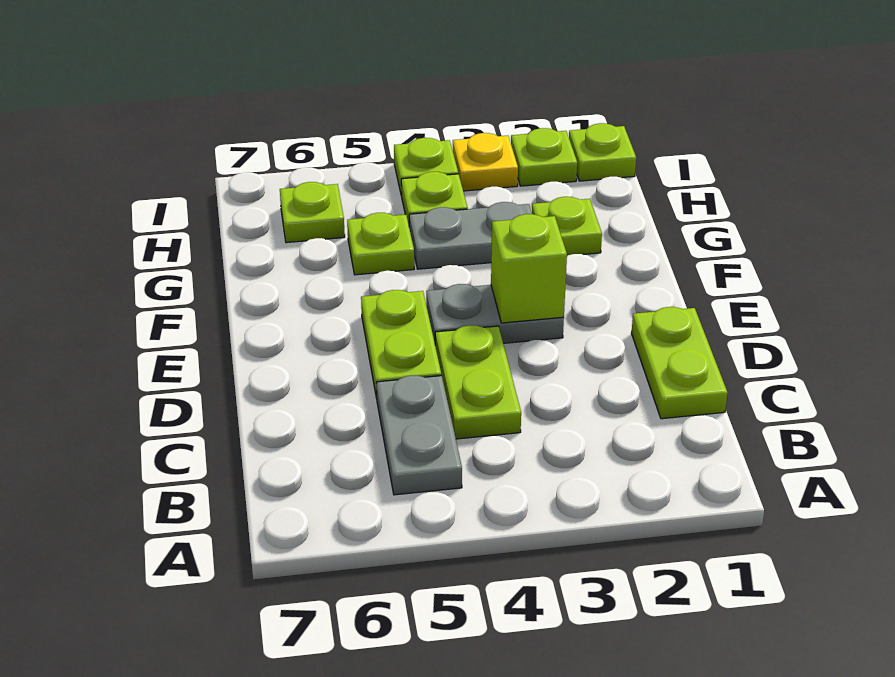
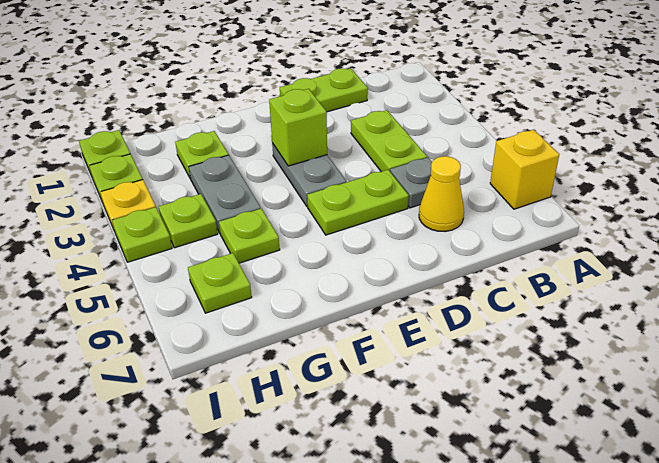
none -> yellow brick A6 level 1
grey plate B5:C5 level 1 -> grey plate C5 level 1
lime plate C4:D4 level 1 -> lime plate C3:C4 level 1
none -> yellow cone C6 level 1

